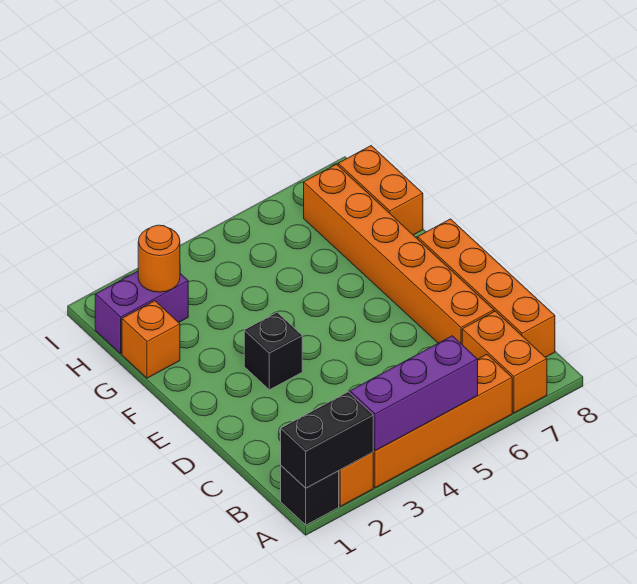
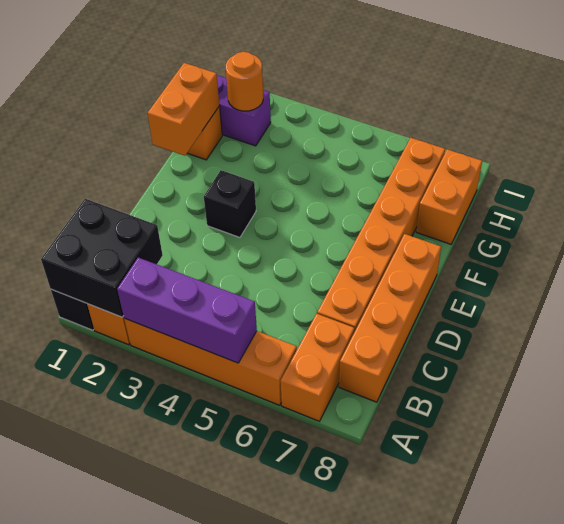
black brick A1:A2 level 2 -> black brick A1:B2 level 2
none -> orange brick F1:G1 level 2

